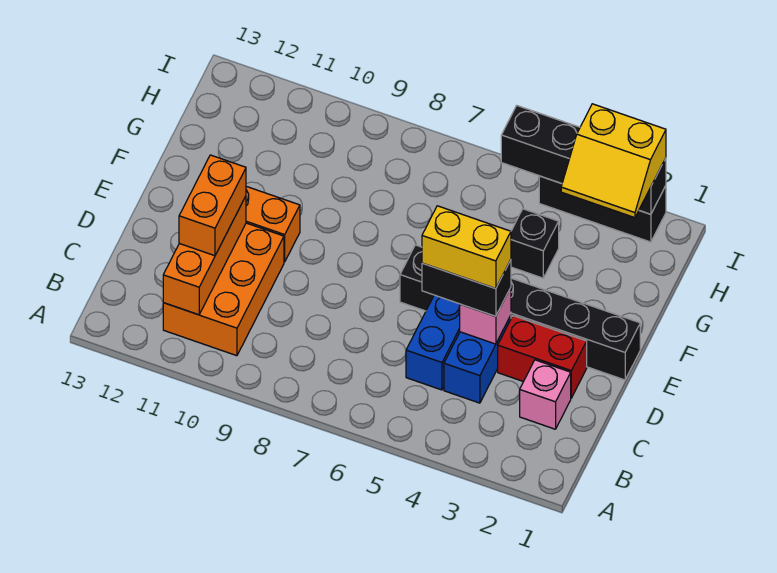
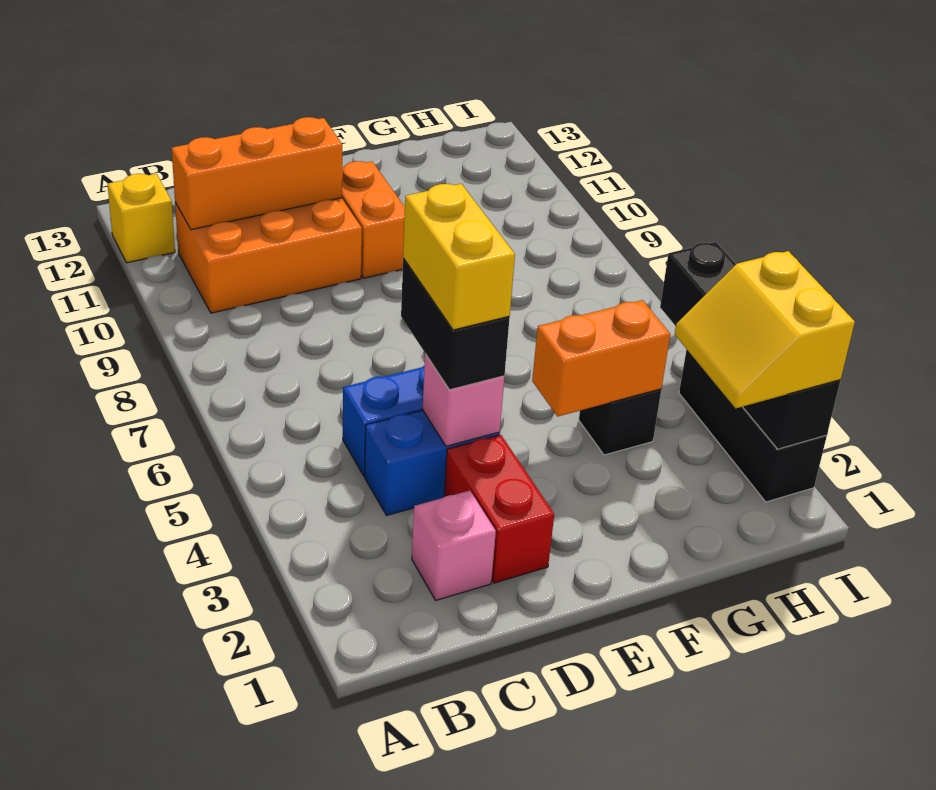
none -> yellow brick A12 level 1
orange brick C11:D11 level 3 -> orange brick F4:G4 level 2
black brick E1:E6 level 1 -> none

